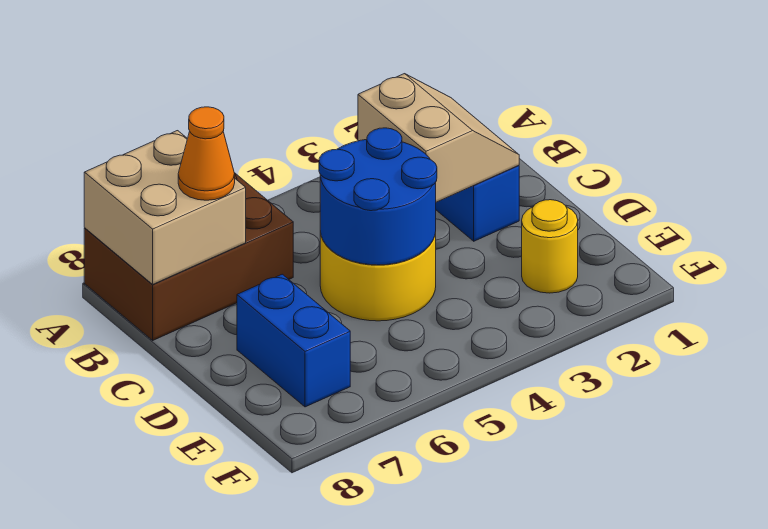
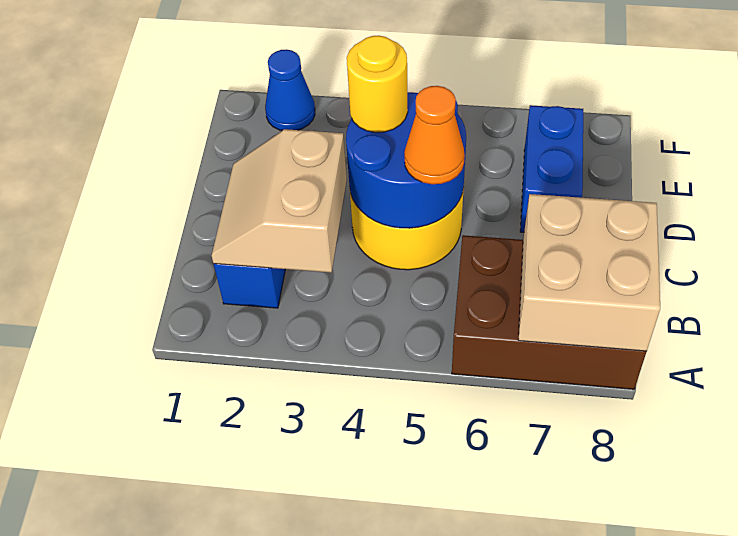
orange cone B7 level 3 -> orange cone C5 level 3
yellow round brick E2 level 1 -> yellow round brick D4 level 3
none -> blue cone F2 level 1

